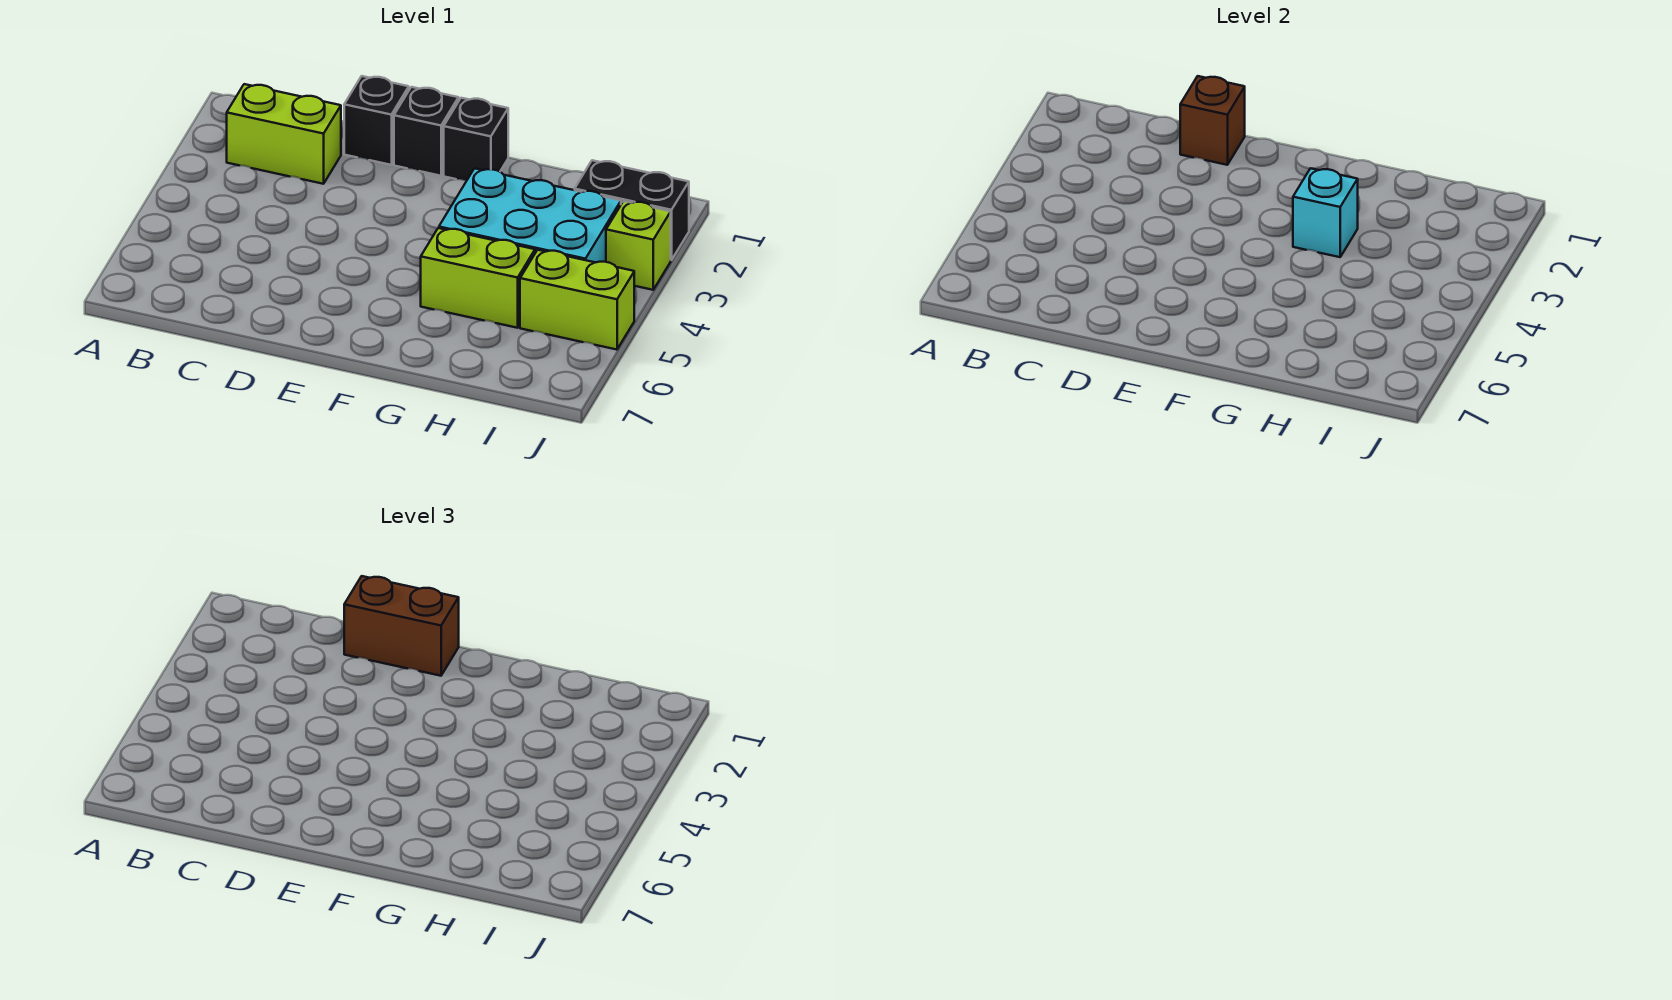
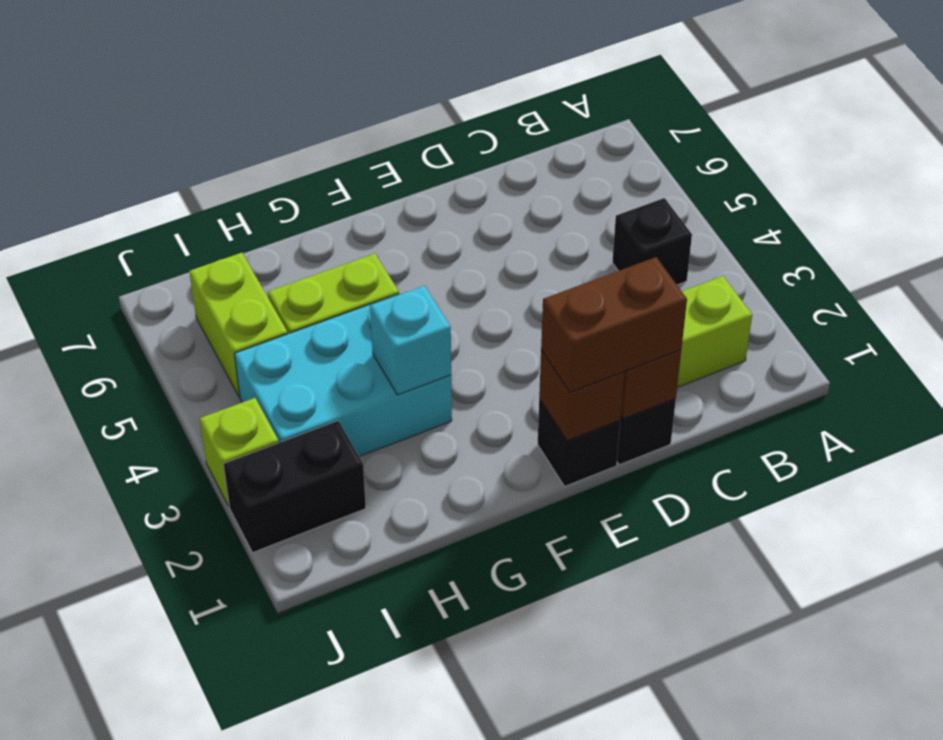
none -> brown brick E1 level 2
black brick F1 level 1 -> black brick B4 level 1
lime brick I5:J5 level 1 -> lime brick I5:I6 level 1

